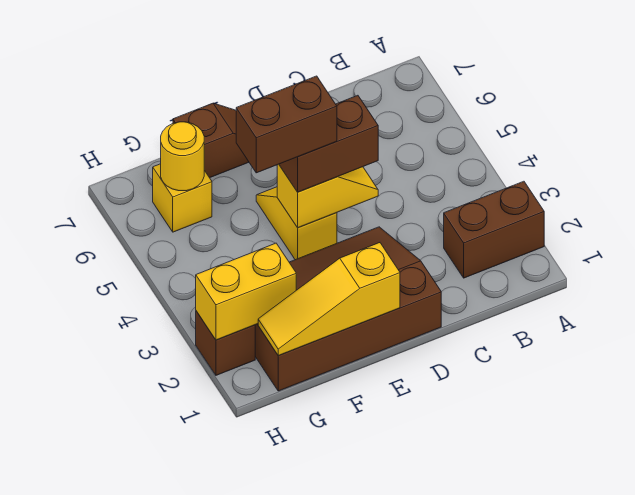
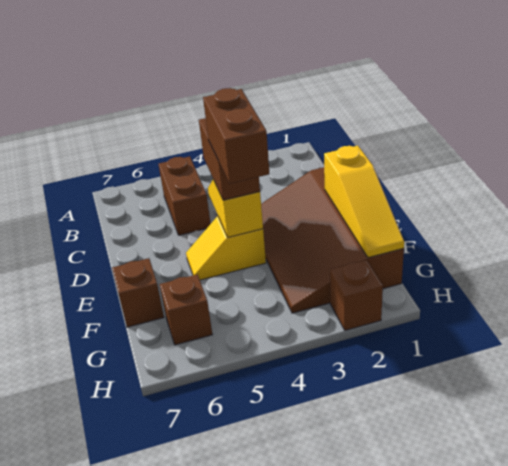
brown brick A2:B2 level 1 -> brown brick B5:C5 level 1
yellow brick G2:H2 level 2 -> none
yellow brick G6 level 1 -> brown brick G6 level 1
yellow round brick G6 level 2 -> none

